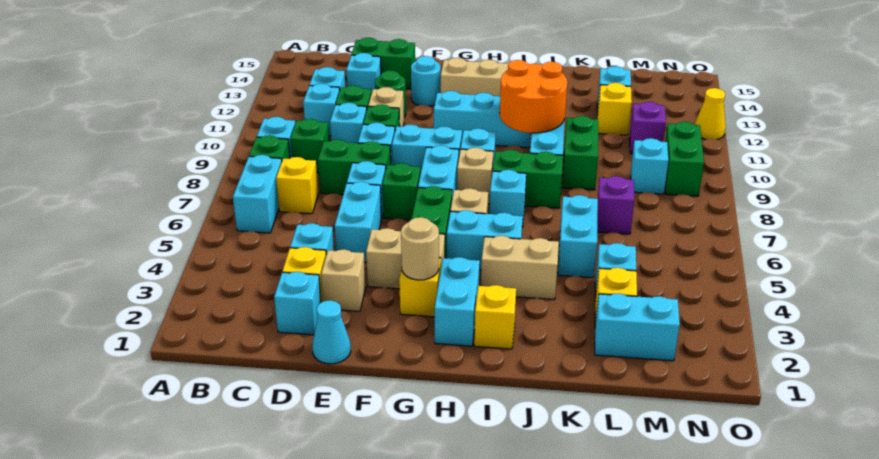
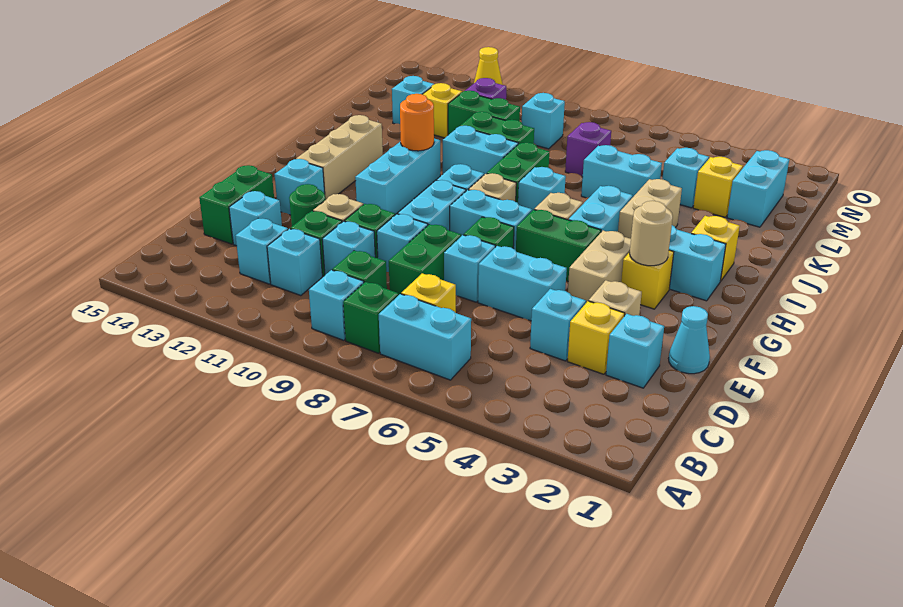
cyan round brick F13 level 1 -> cyan brick F13 level 1
orange round brick I10:J11 level 2 -> orange round brick I11 level 2
green brick N9:N10 level 1 -> green brick L10:L11 level 1

